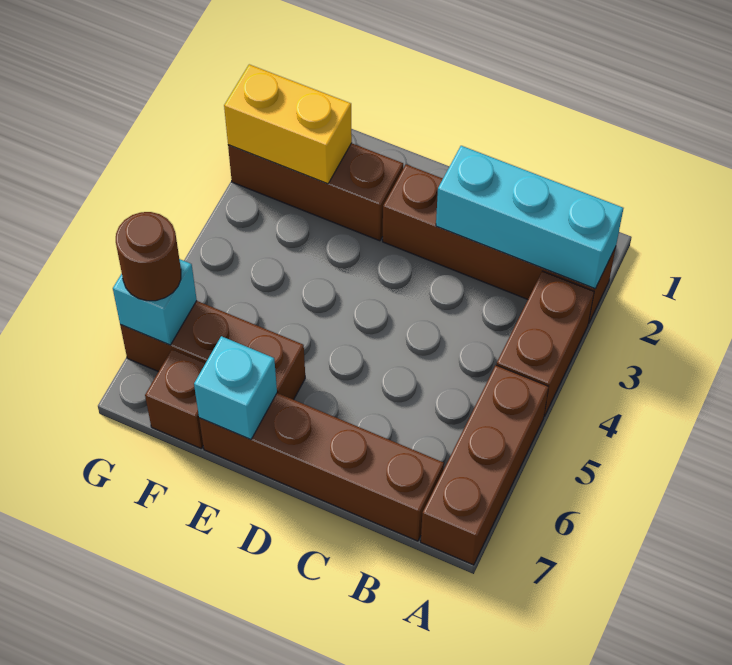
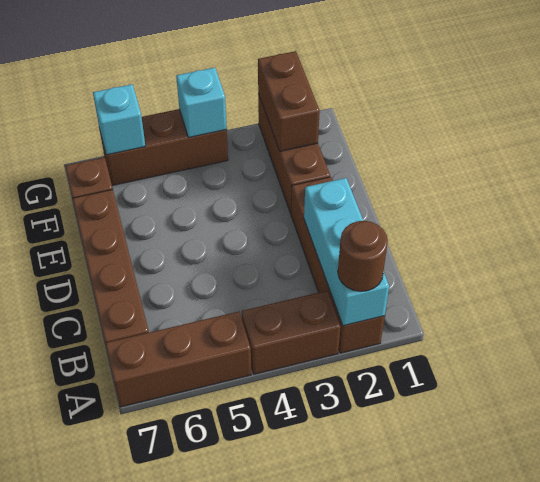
brown brick E6:G6 level 1 -> brown brick G4:G6 level 1
cyan brick E7 level 2 -> cyan brick G4 level 2
yellow brick F2:G2 level 2 -> brown brick F2:G2 level 2
brown round brick G6 level 3 -> brown round brick A2 level 3

